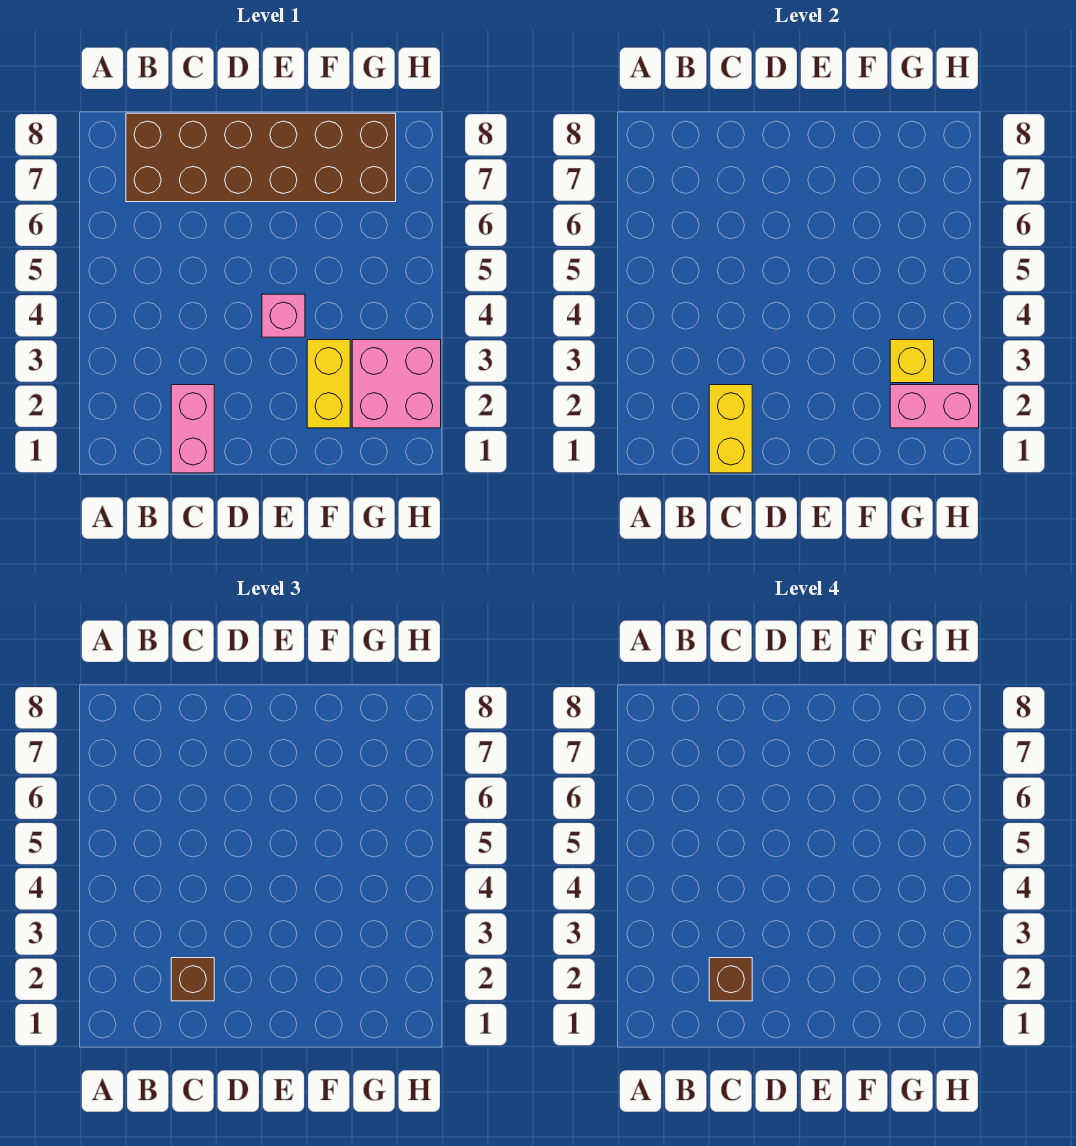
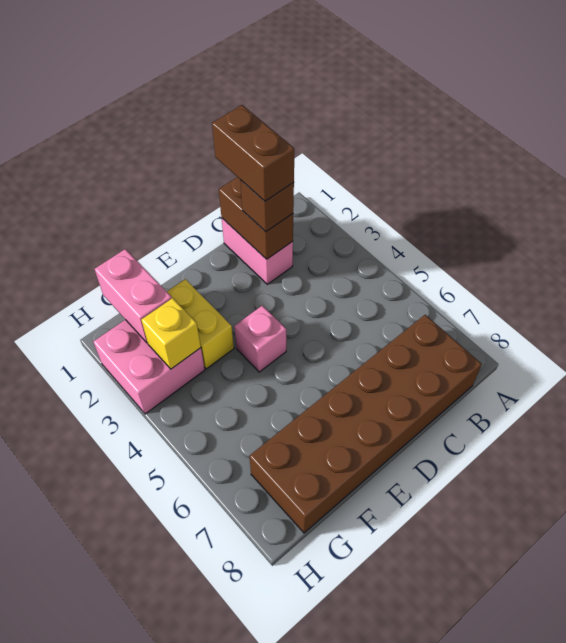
yellow brick C1:C2 level 2 -> brown brick C1:C2 level 2
brown brick C2 level 4 -> brown brick C1:C2 level 4
pink brick G2:H2 level 2 -> pink brick G1:G2 level 2

